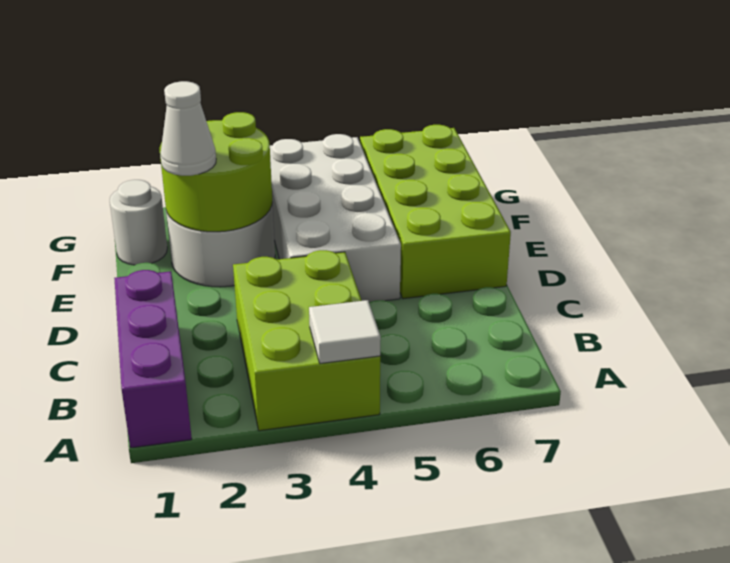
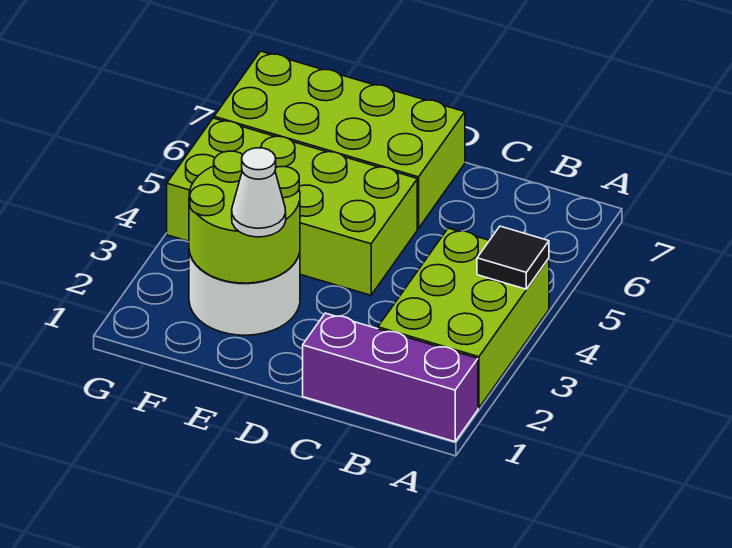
lime brick A3:C4 level 1 -> lime brick A2:B4 level 1
white tile A4 level 2 -> black tile A4 level 2
white brick D4:G5 level 1 -> lime brick D4:G5 level 1
white round brick F1 level 1 -> none

